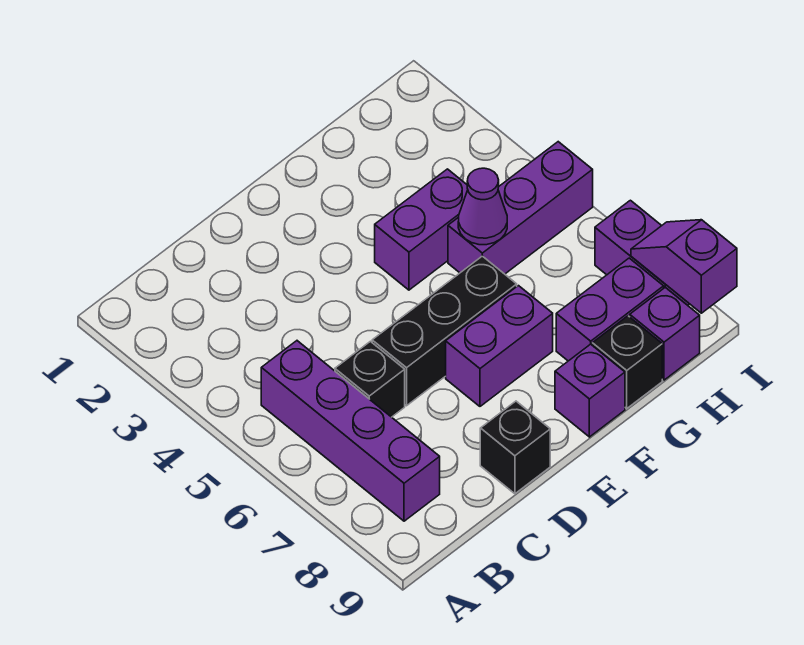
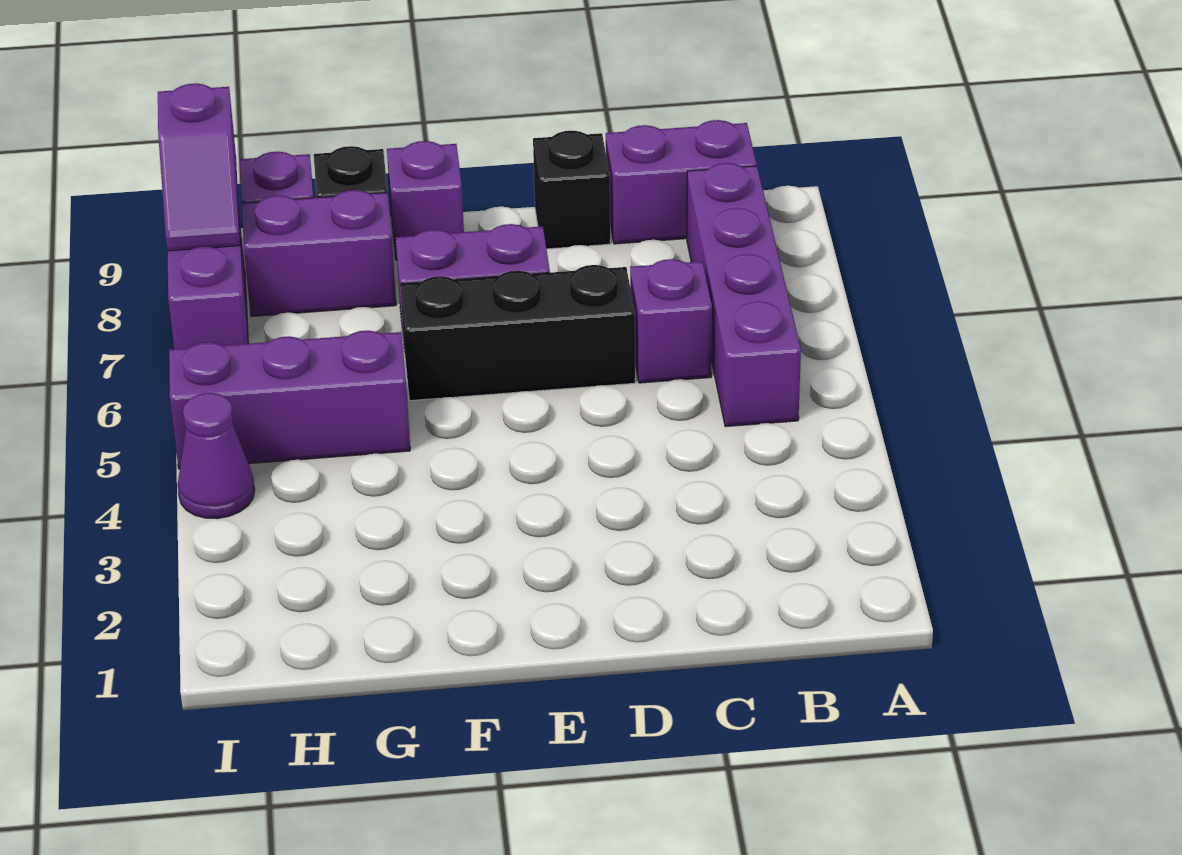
black brick C6 level 1 -> purple brick C6 level 1
purple brick F4:G4 level 1 -> purple brick B9:C9 level 1
purple cone G5 level 2 -> purple cone I4 level 1

